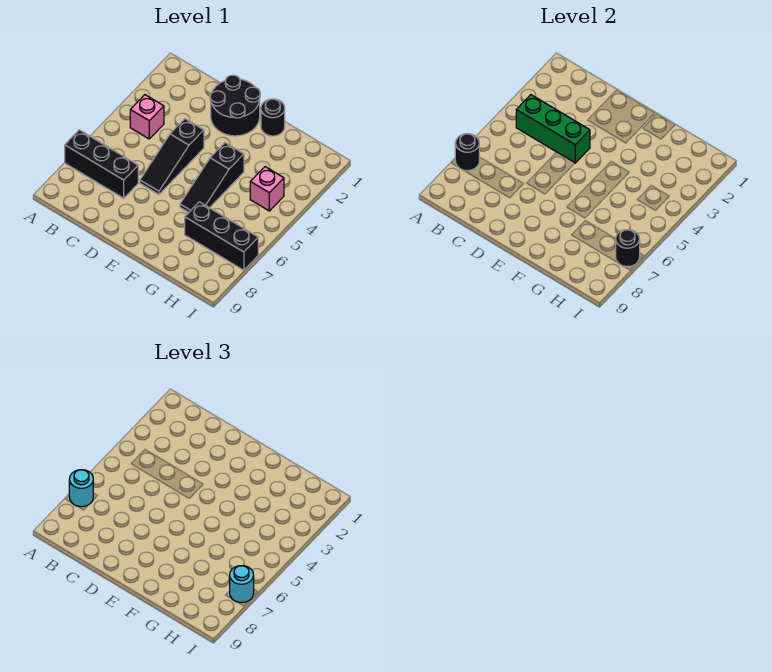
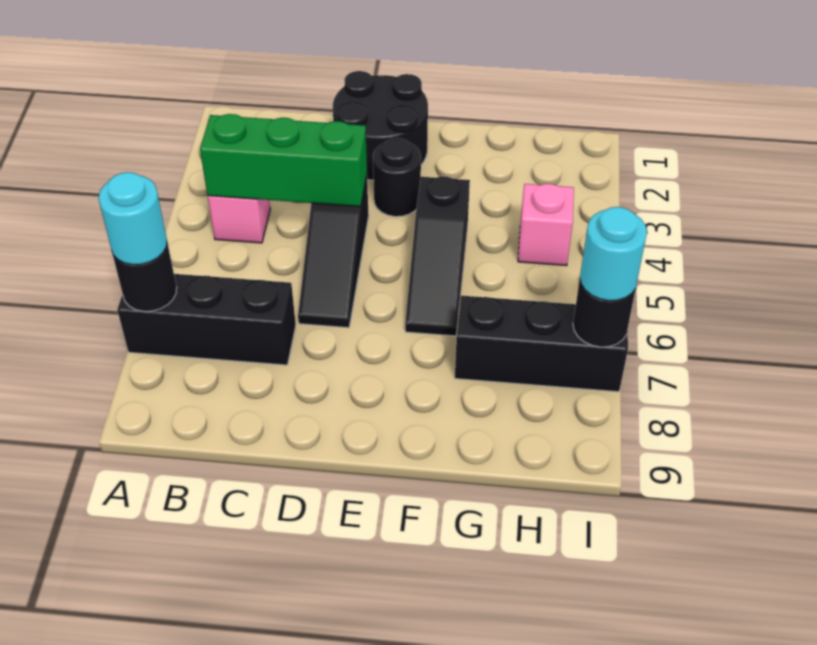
black round brick F1 level 1 -> black round brick E3 level 1

